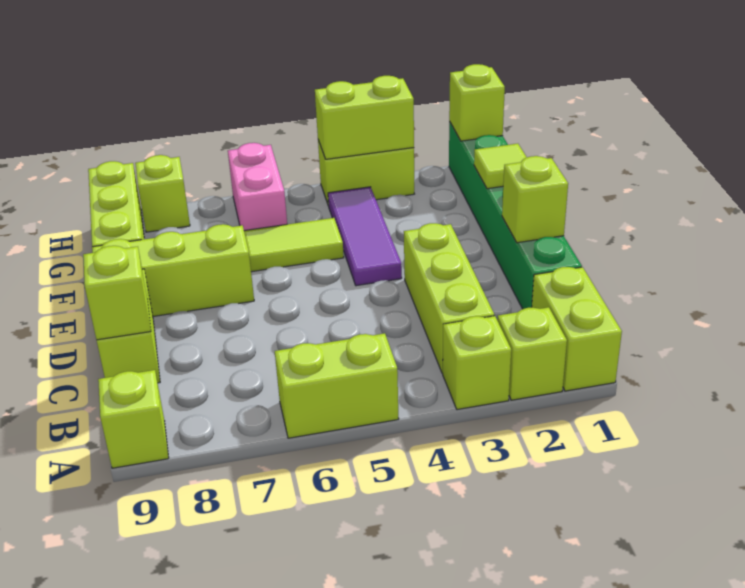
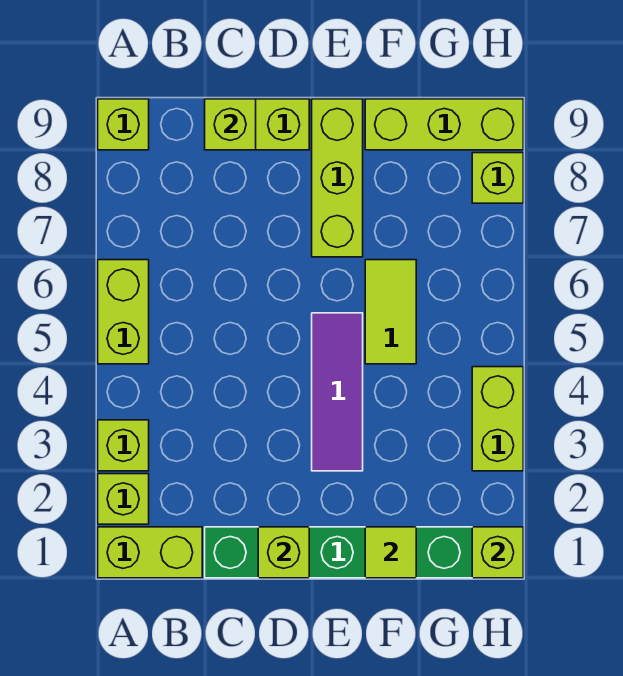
lime brick B3:D3 level 1 -> none
purple tile E4:G4 level 1 -> purple tile E3:E5 level 1
pink brick G6:H6 level 1 -> none
lime brick H3:H4 level 2 -> none

